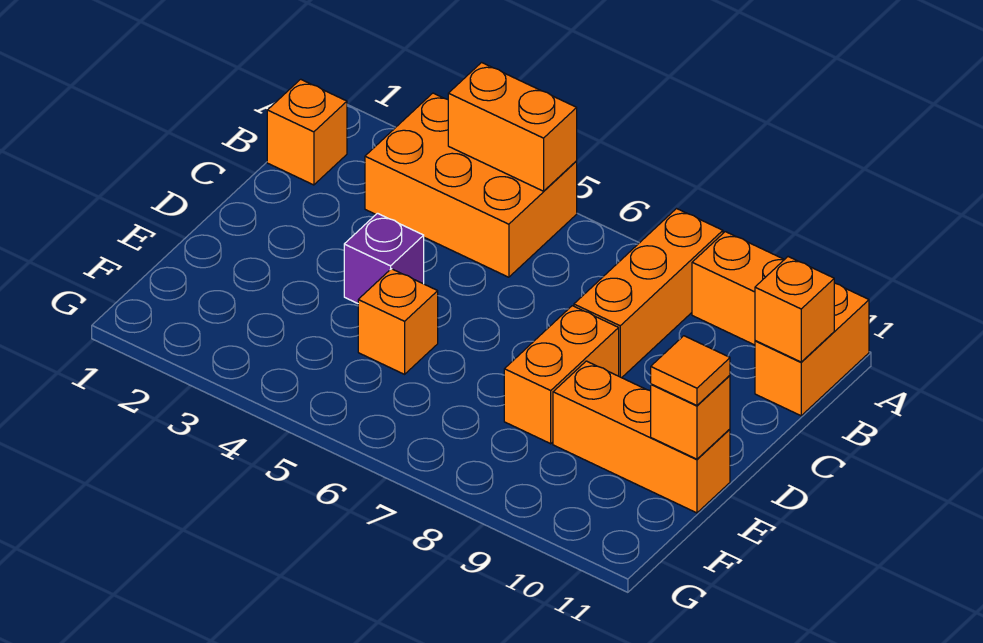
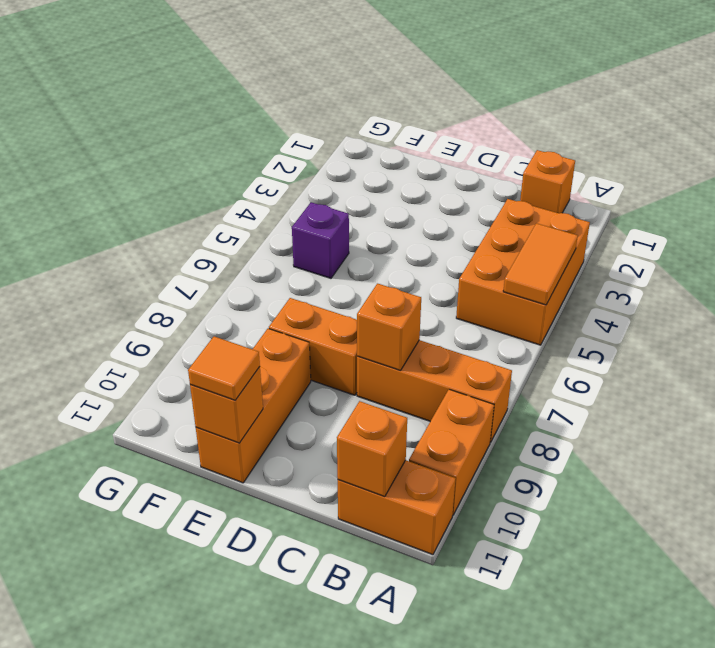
orange brick A4:A5 level 2 -> orange tile A4:A5 level 2
purple brick D4 level 1 -> purple brick F5 level 1
orange brick E5 level 1 -> orange brick C8 level 2

